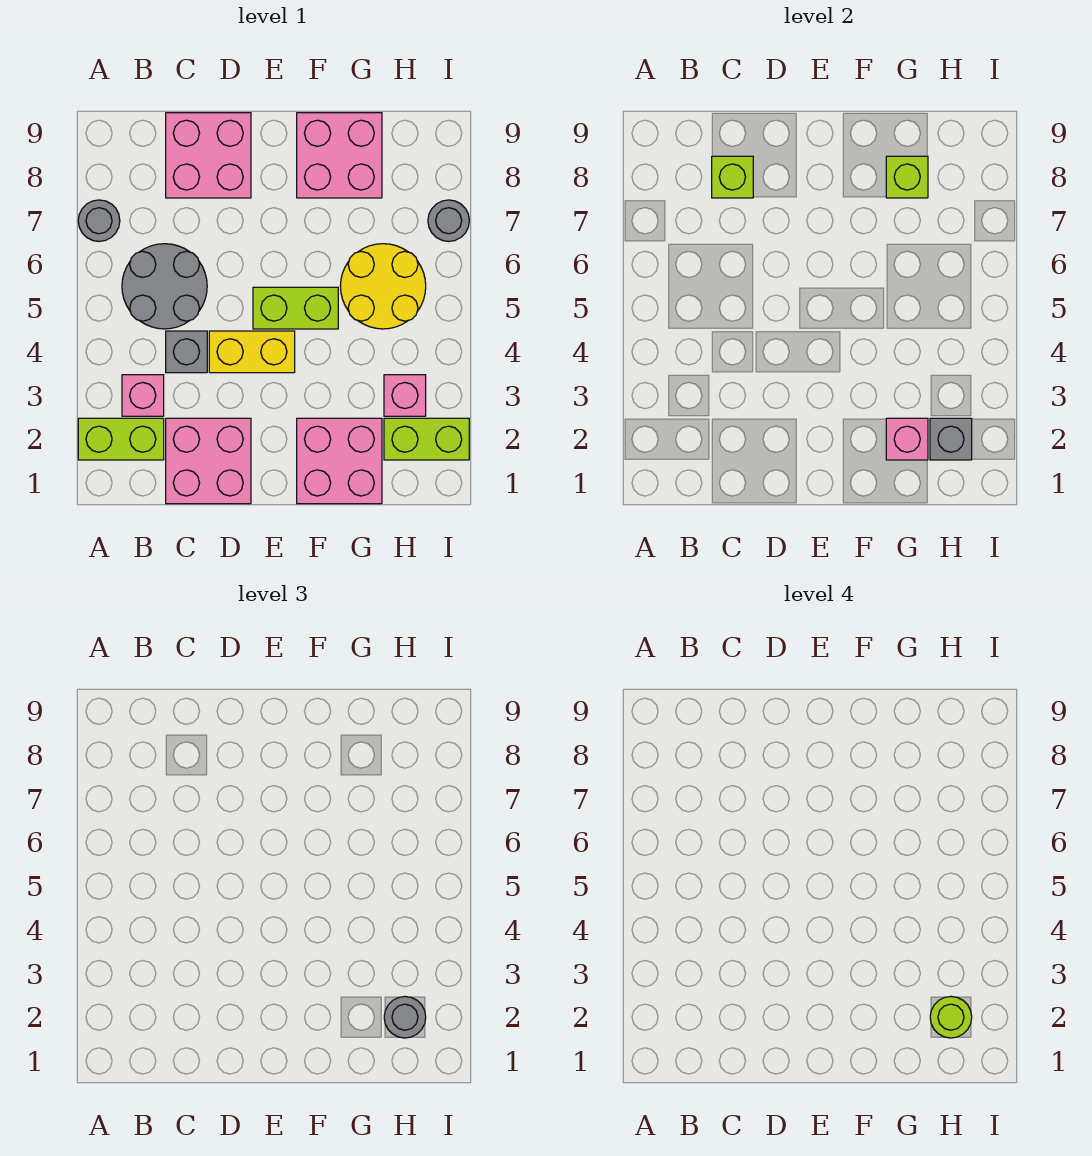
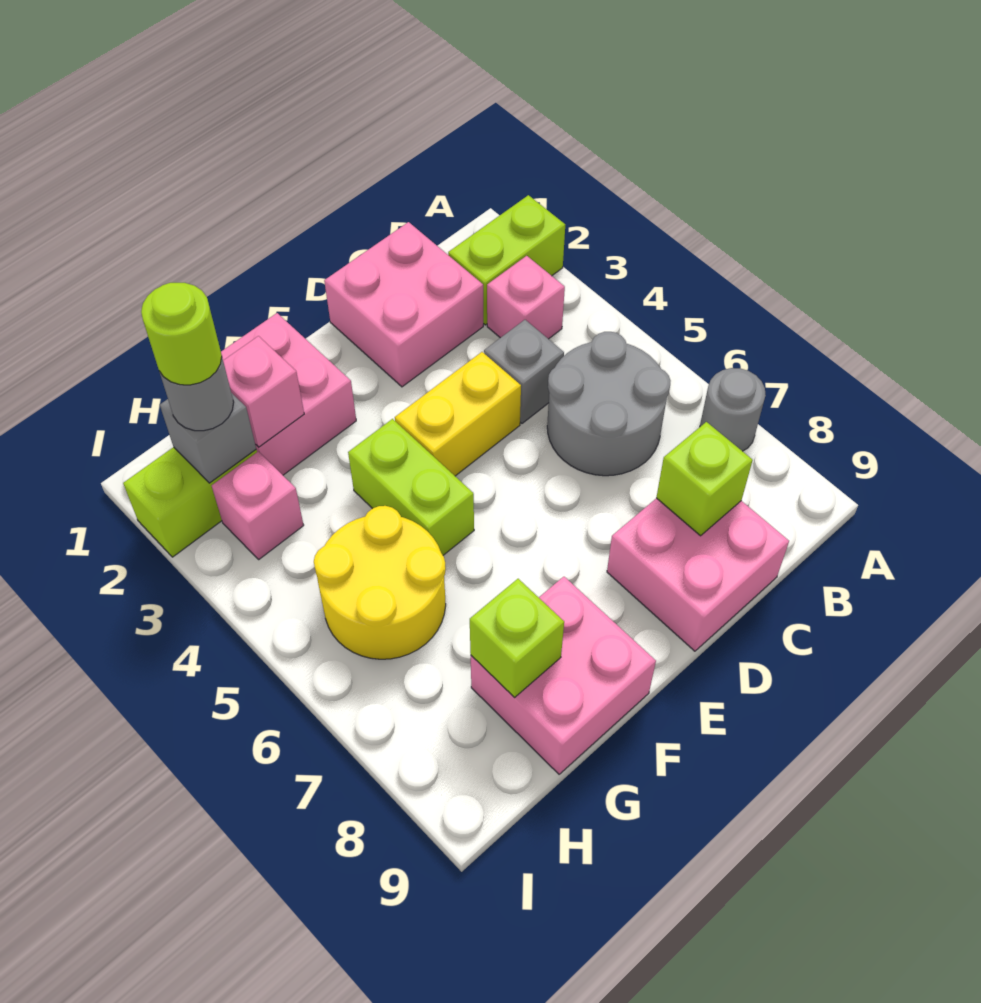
lime brick E5:F5 level 1 -> lime brick F4:F5 level 1
grey round brick I7 level 1 -> none

